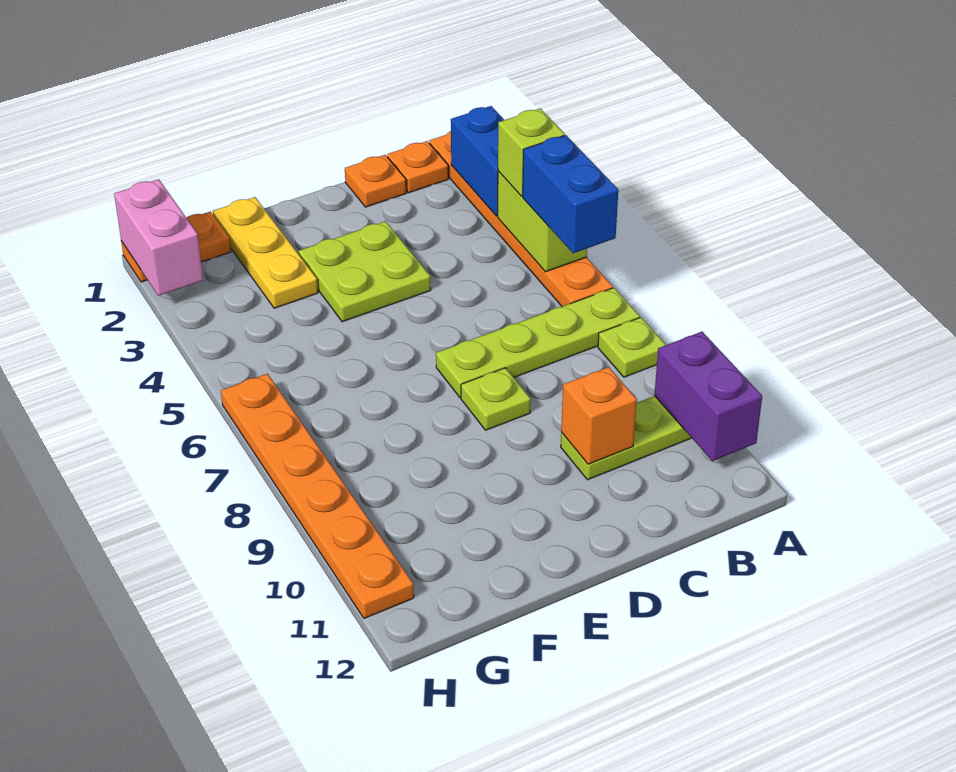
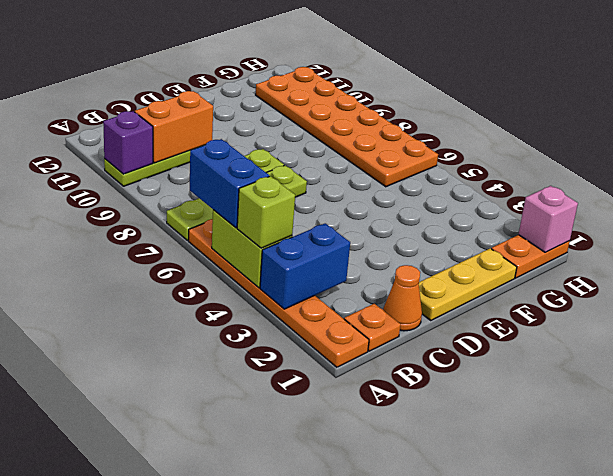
blue brick A2:A3 level 2 -> blue brick A3:B3 level 2
lime plate A8 level 1 -> none
purple brick A10:A11 level 2 -> purple brick A10 level 2
orange plate C1 level 1 -> orange cone C1 level 1
orange brick C10 level 2 -> orange brick B10:C10 level 2
lime plate D3:E4 level 1 -> none
yellow plate F1:F3 level 1 -> yellow plate D1:F1 level 1
pink brick H1:H2 level 2 -> pink brick H1 level 2
orange plate H6:H11 level 1 -> orange plate G6:H11 level 1

